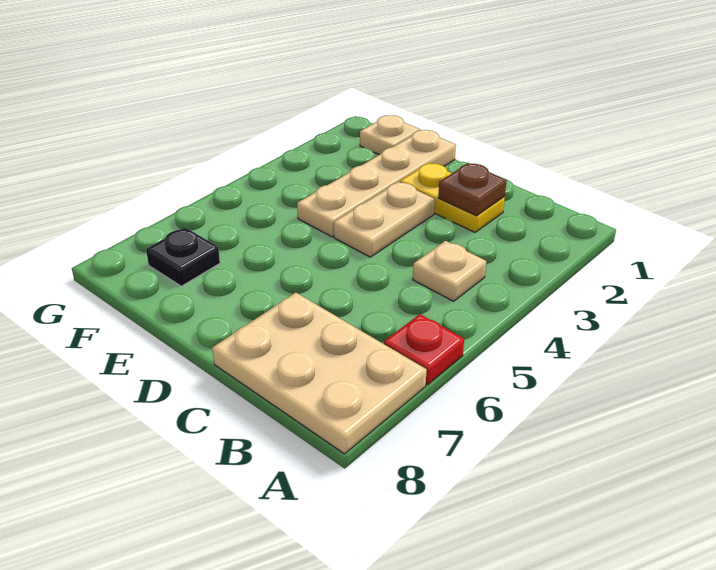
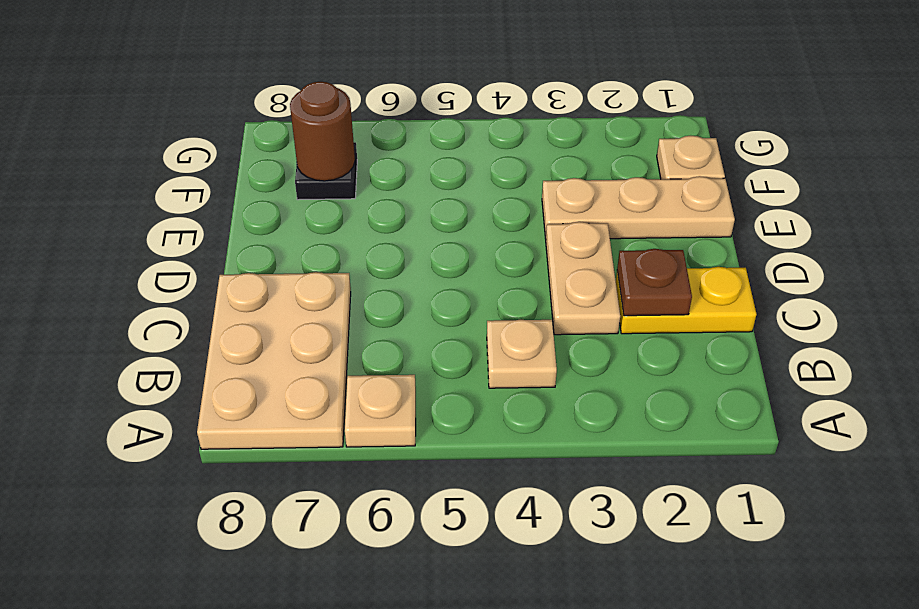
red plate A6 level 1 -> tan plate A6 level 1
yellow plate C2:D2 level 1 -> yellow plate C1:C2 level 1
tan plate D3:D4 level 1 -> tan plate C3:D3 level 1
tan plate E1:E4 level 1 -> tan plate E1:E3 level 1
none -> brown round brick F7 level 2

